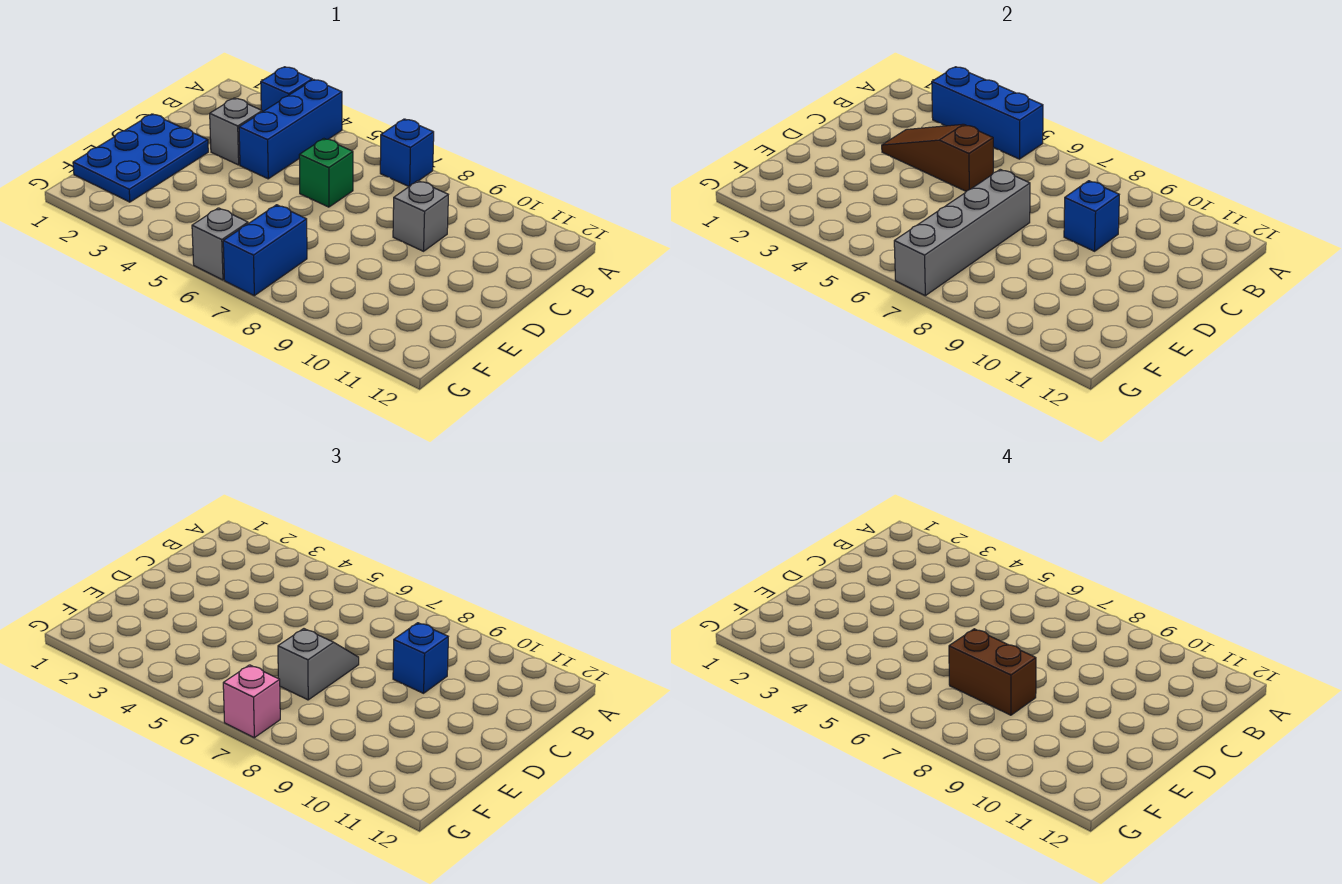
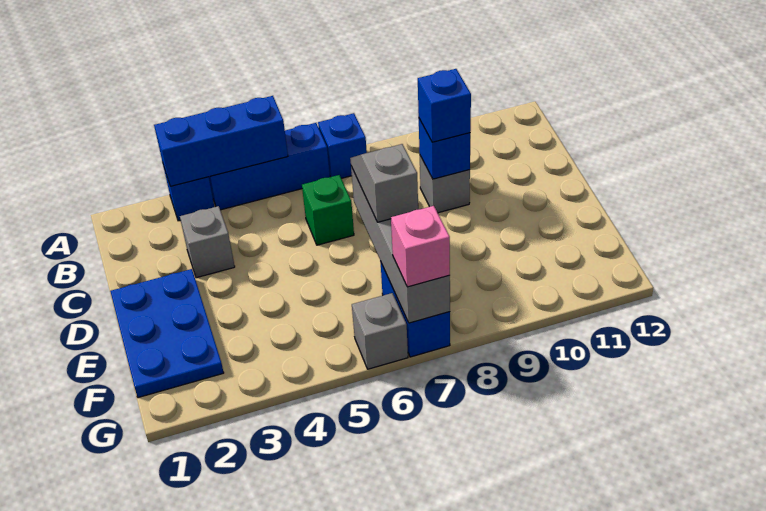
blue brick A4:C4 level 1 -> blue brick A4:A6 level 1
brown slope C3:C5 level 2 top 5 -> none
brown brick E7:E8 level 4 -> none

